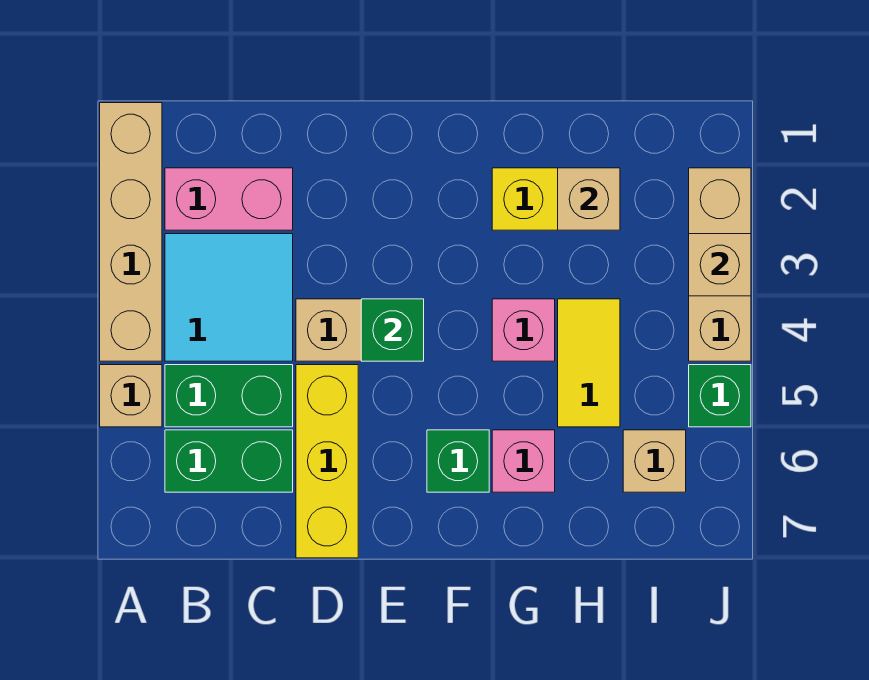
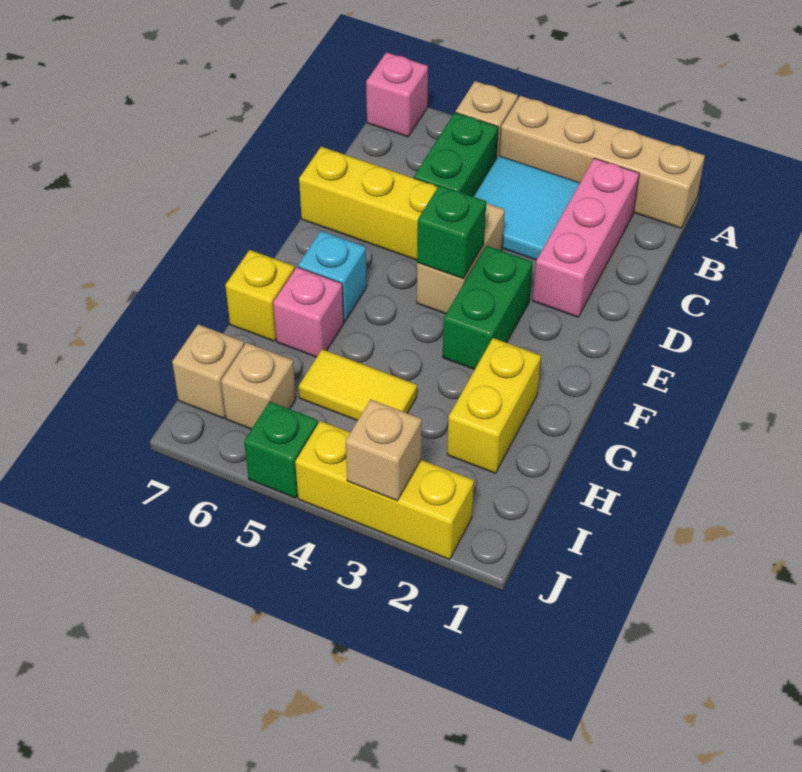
pink brick B2:C2 level 1 -> pink brick B2:D2 level 1
green brick B6:C6 level 1 -> green brick E3:F3 level 1
green brick F6 level 1 -> cyan brick F6 level 1
pink brick G4 level 1 -> pink brick A7 level 1
none -> yellow brick G7 level 1
tan brick H2 level 2 -> tan brick I7 level 1
tan brick J2:J4 level 1 -> yellow brick J2:J4 level 1

